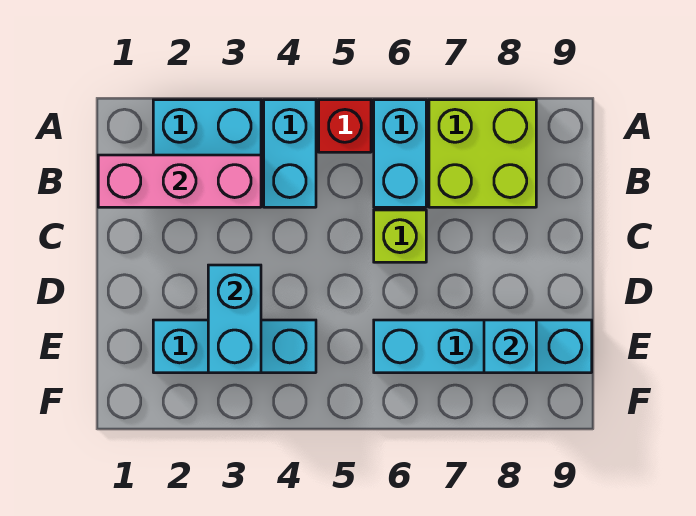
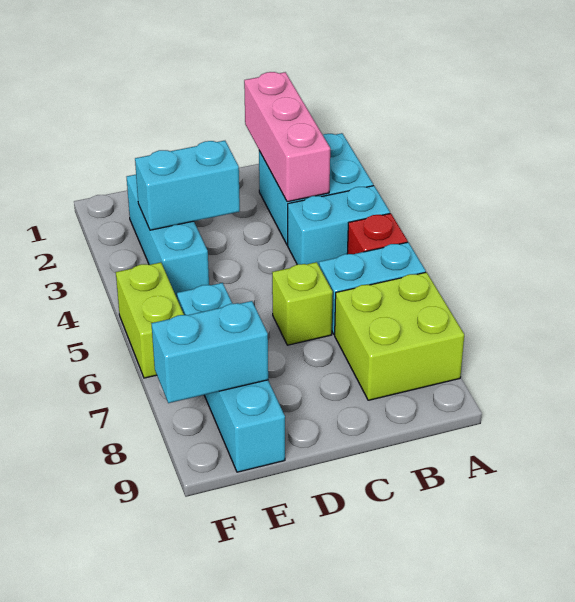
cyan brick E8 level 2 -> cyan brick E8:F8 level 2
none -> lime brick F5:F6 level 1

